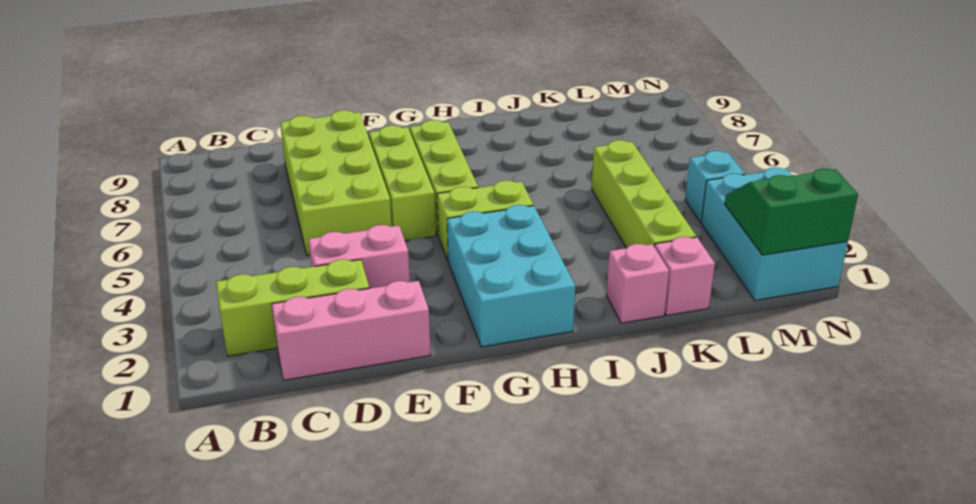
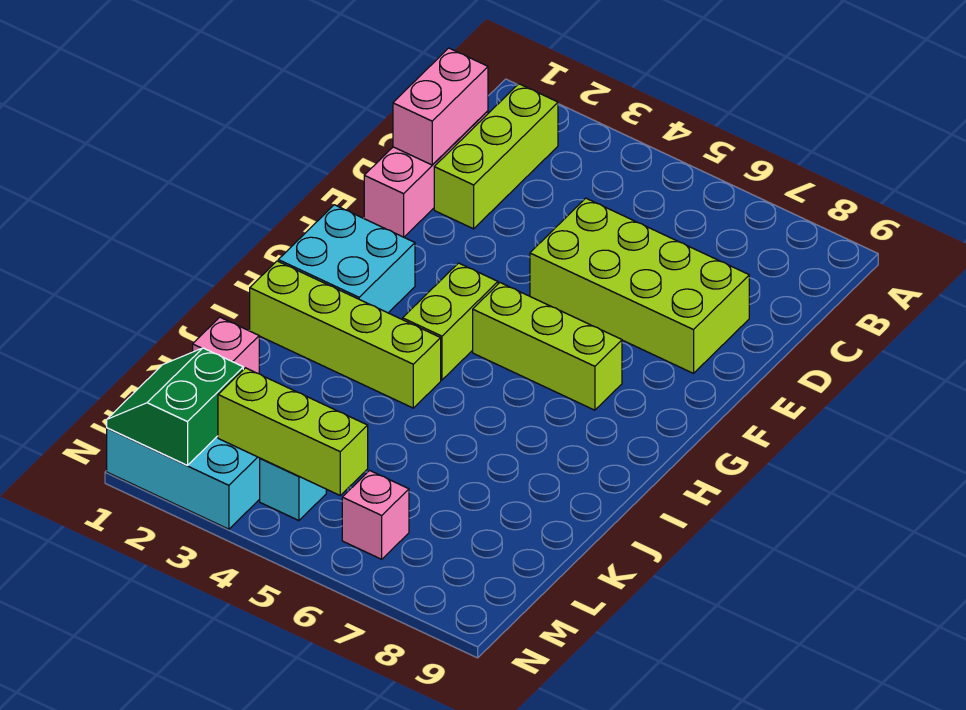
pink brick D3:E3 level 1 -> pink brick C1:D1 level 2
lime brick F5:F7 level 1 -> lime brick M3:M5 level 2
cyan brick G1:H3 level 1 -> cyan brick G1:H2 level 1
pink brick J1 level 1 -> pink brick M6 level 1
lime brick K2:K5 level 1 -> lime brick I1:I4 level 1
green slope M1:N2 level 2 top 1 -> green slope M1:N2 level 2 top 2

